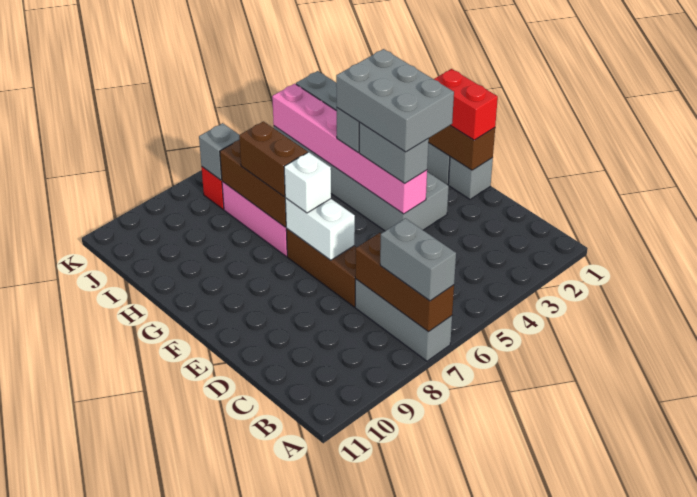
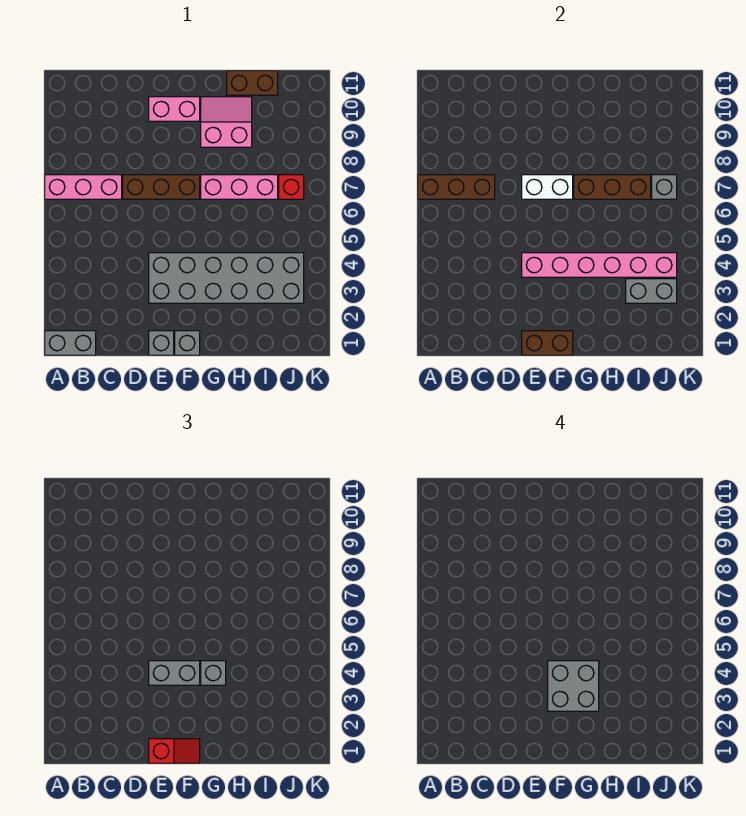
grey brick A7:C7 level 1 -> pink brick A7:C7 level 1
grey brick A7:B7 level 3 -> grey brick A1:B1 level 1
red brick E1:F1 level 3 -> red slope E1:F1 level 3 top E
grey brick E3:G4 level 4 -> grey brick F3:G4 level 4
none -> pink brick E10:F10 level 1
white brick F7 level 3 -> none
brown brick G7:H7 level 3 -> brown brick H11:I11 level 1
none -> pink slope G9:H10 level 1 top 9

